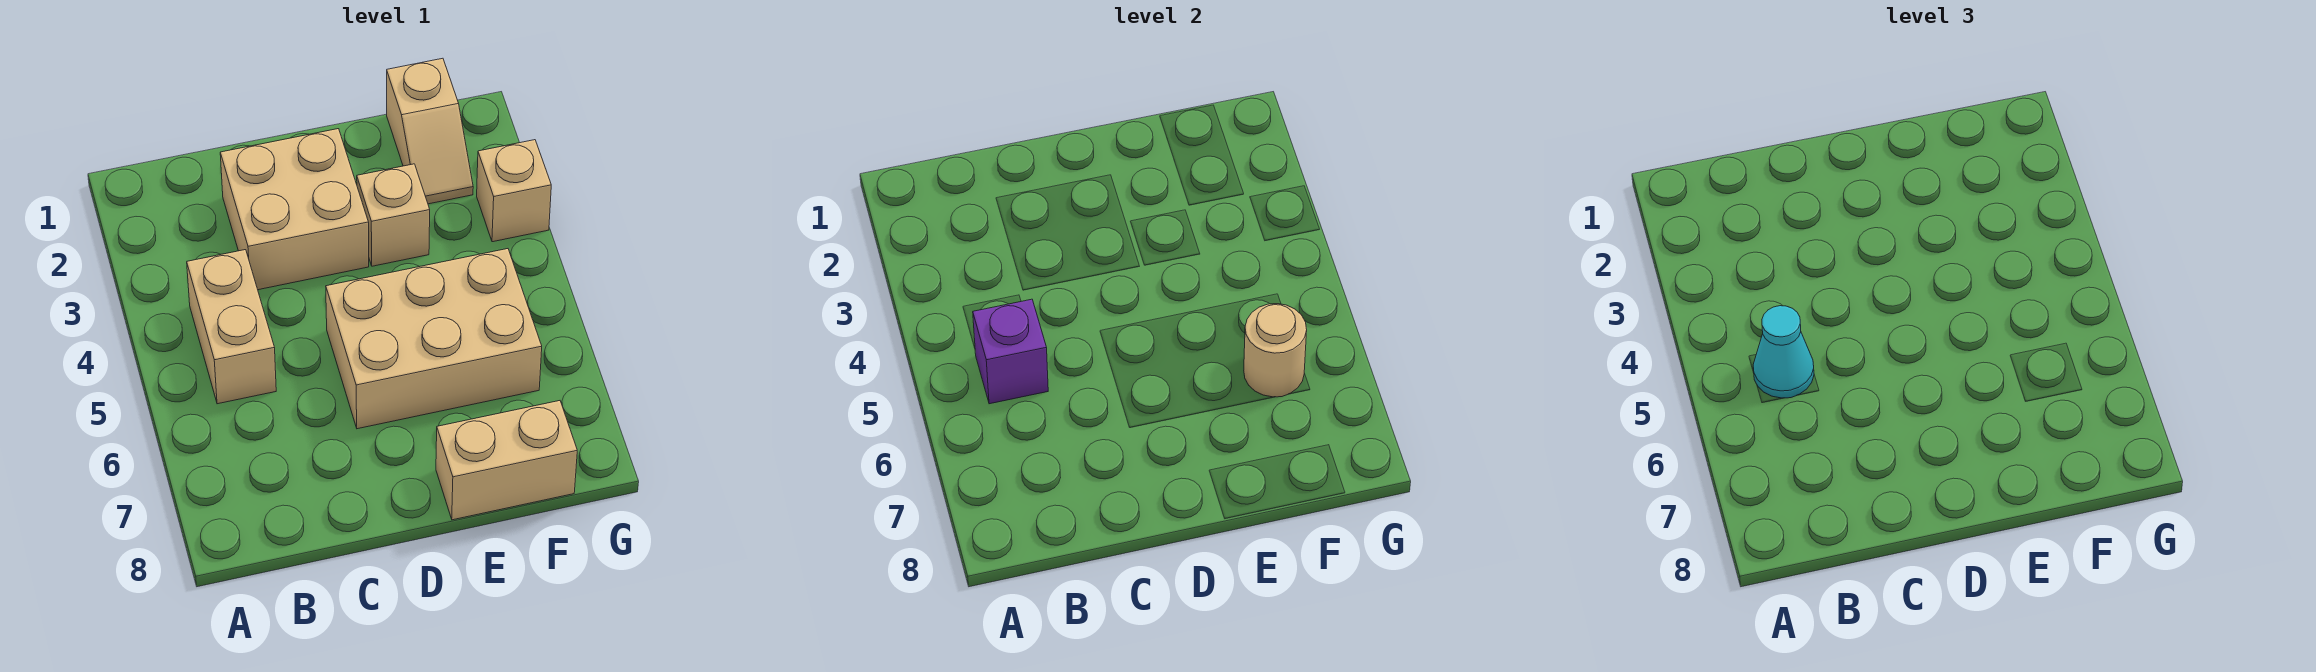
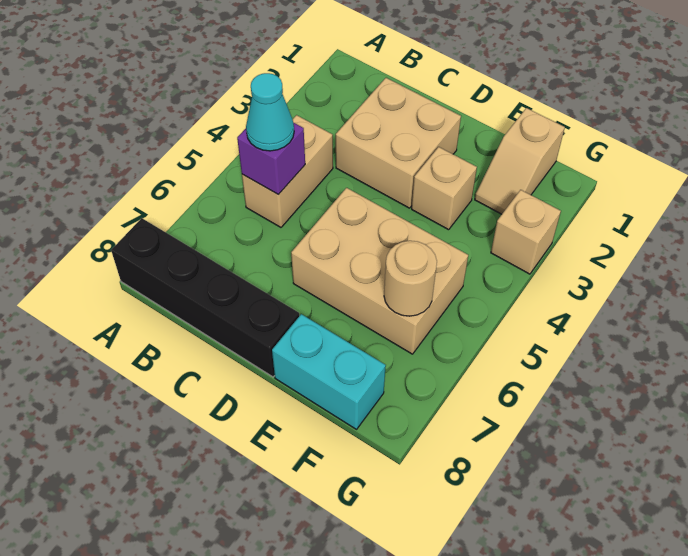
none -> black brick A8:D8 level 1
tan brick E8:F8 level 1 -> cyan brick E8:F8 level 1

